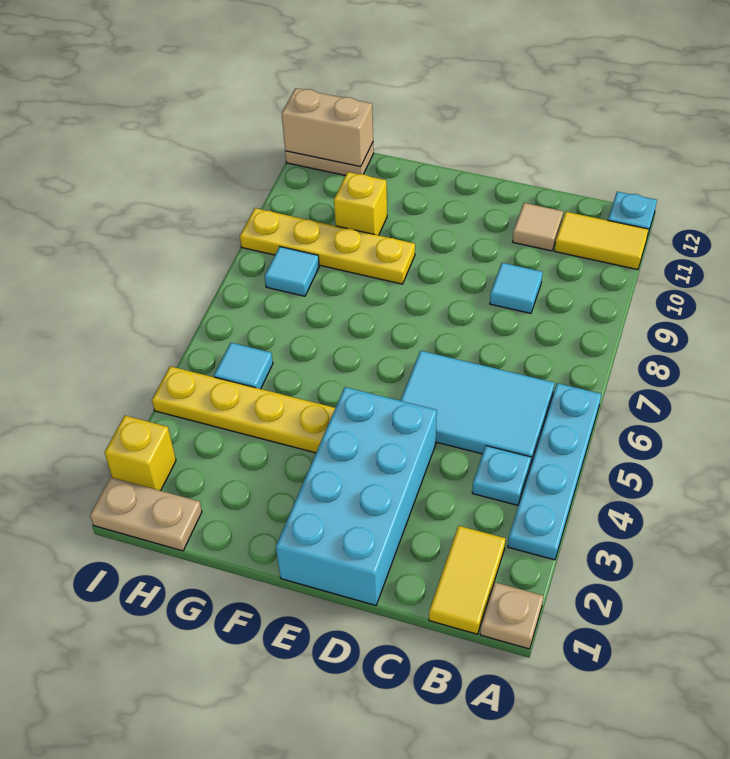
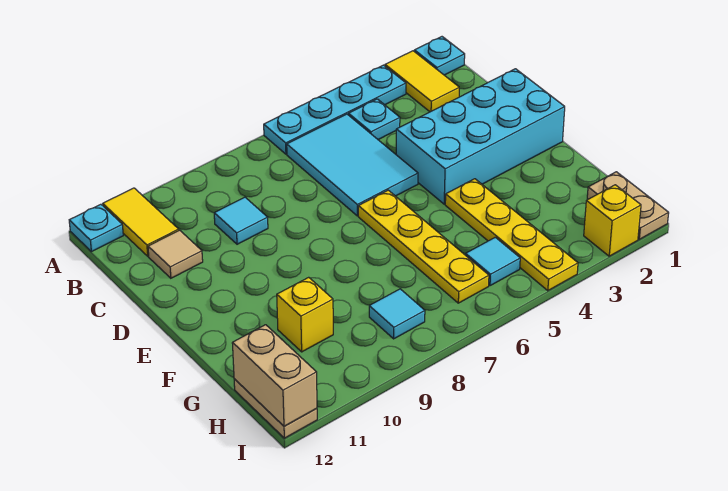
tan plate A1 level 1 -> cyan plate A1 level 1
yellow tile B1:B2 level 1 -> yellow tile A2:B2 level 1
yellow plate F9:I9 level 1 -> yellow plate E6:H6 level 1

